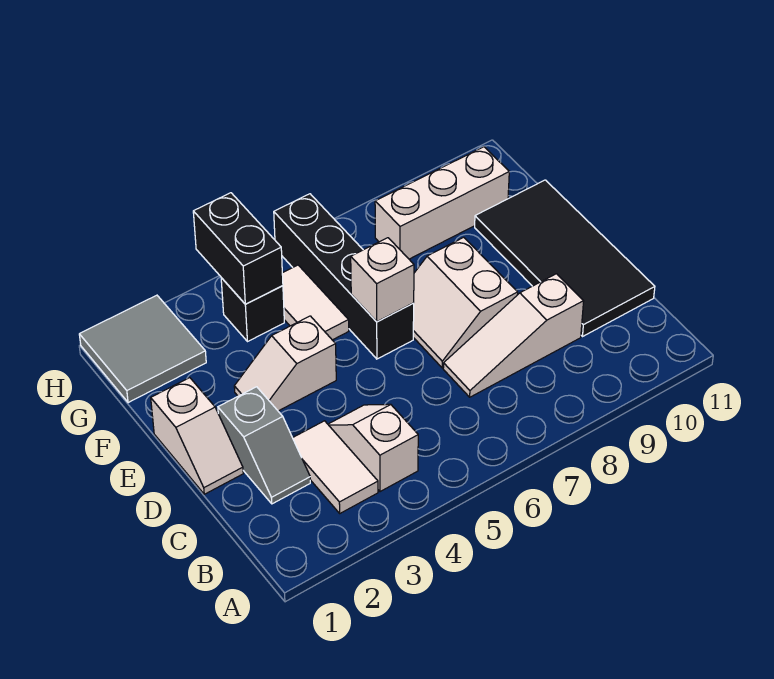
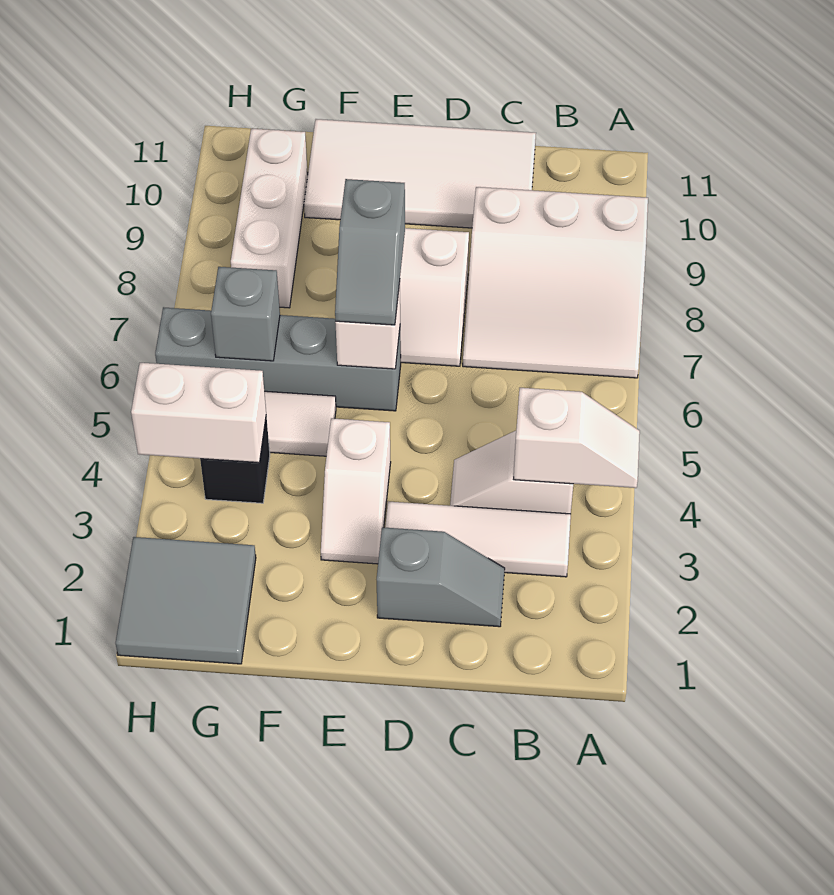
white tile B3:C3 level 1 -> white tile B3:D3 level 1
white slope C7:C9 level 1 top 9 -> white slope A7:C9 level 1 top 9
black tile C10:F11 level 1 -> white tile C10:F11 level 1
white slope D1:E1 level 1 top E -> white slope A4:B4 level 2 top B
black brick E6:H6 level 1 -> grey brick E6:H6 level 1
none -> grey slope E6:E7 level 3 top 7
black brick G4:H4 level 2 -> white brick G4:H4 level 2
none -> grey brick G6 level 2

